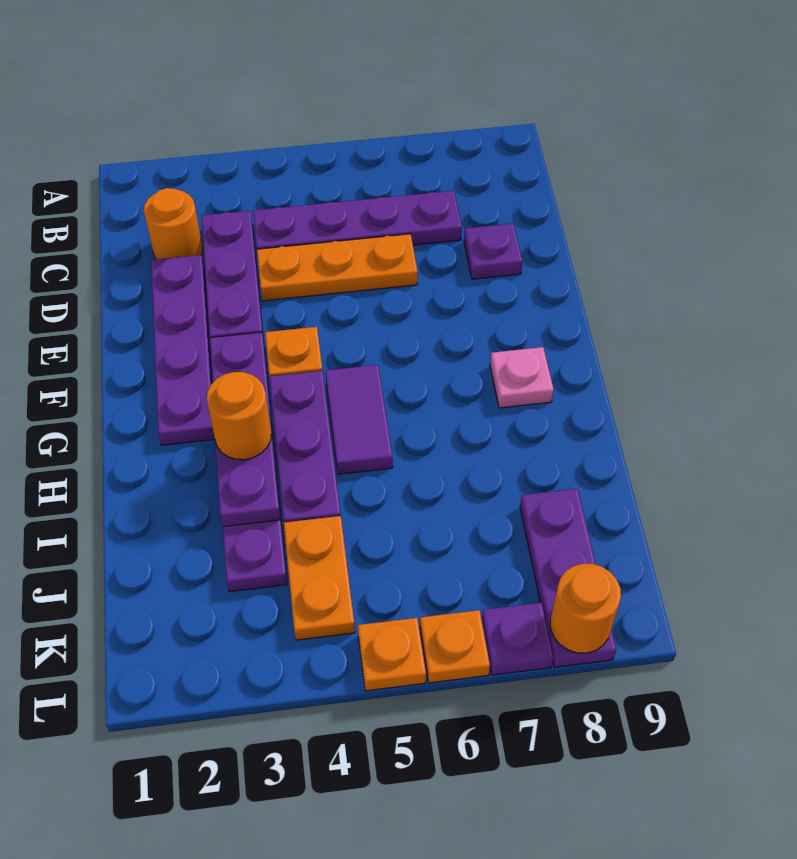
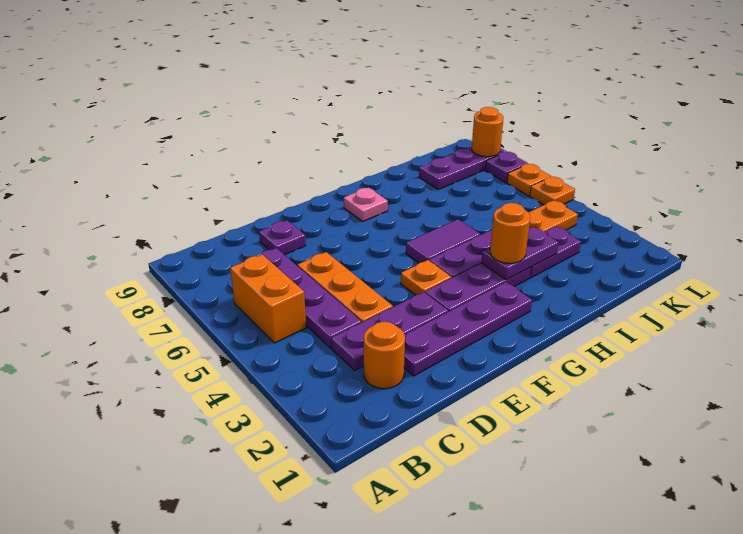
none -> orange brick B5:B6 level 1

